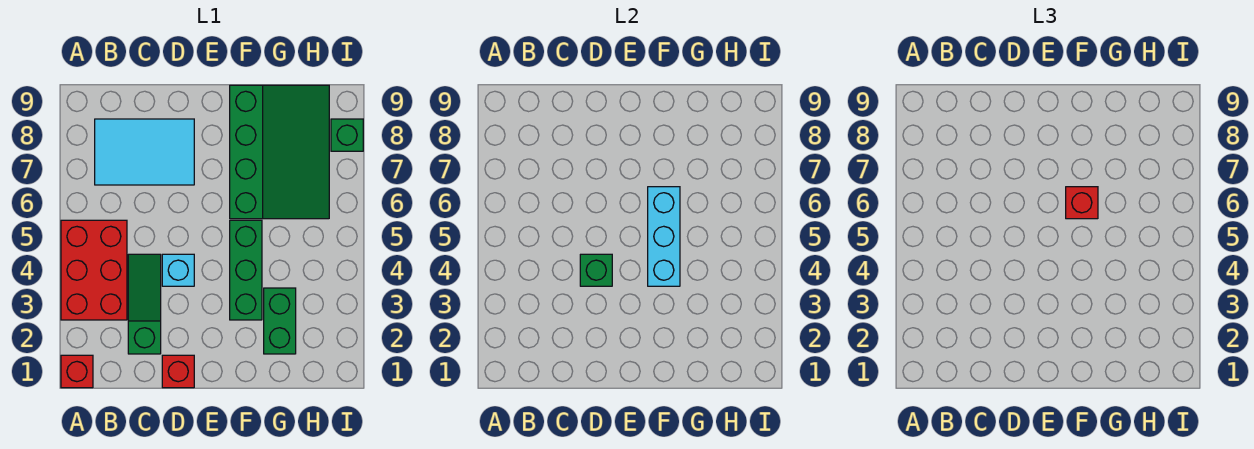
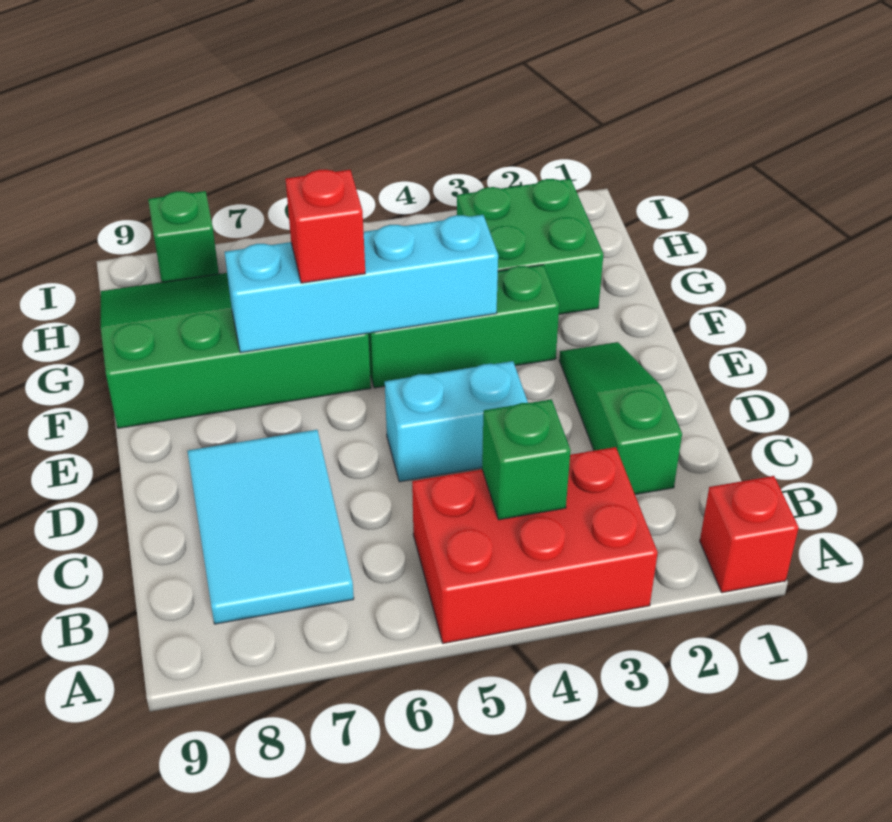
green slope C2:C4 level 1 top 2 -> green slope C2:E2 level 1 top C
red brick D1 level 1 -> none
cyan brick D4 level 1 -> cyan brick D4:D5 level 1
green brick D4 level 2 -> green brick B4 level 2
cyan brick F4:F6 level 2 -> cyan brick F4:F7 level 2
green brick G2:G3 level 1 -> green brick G2:H3 level 1

